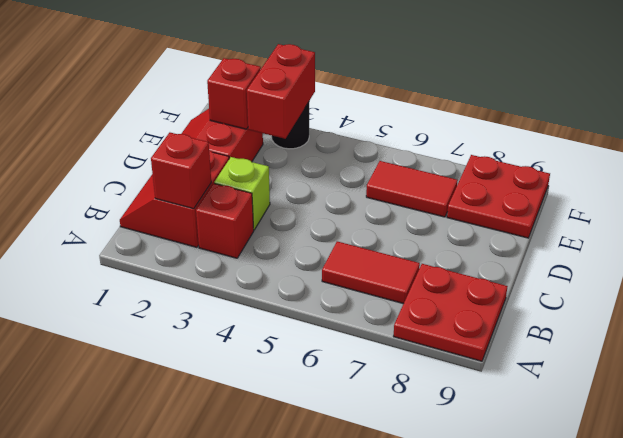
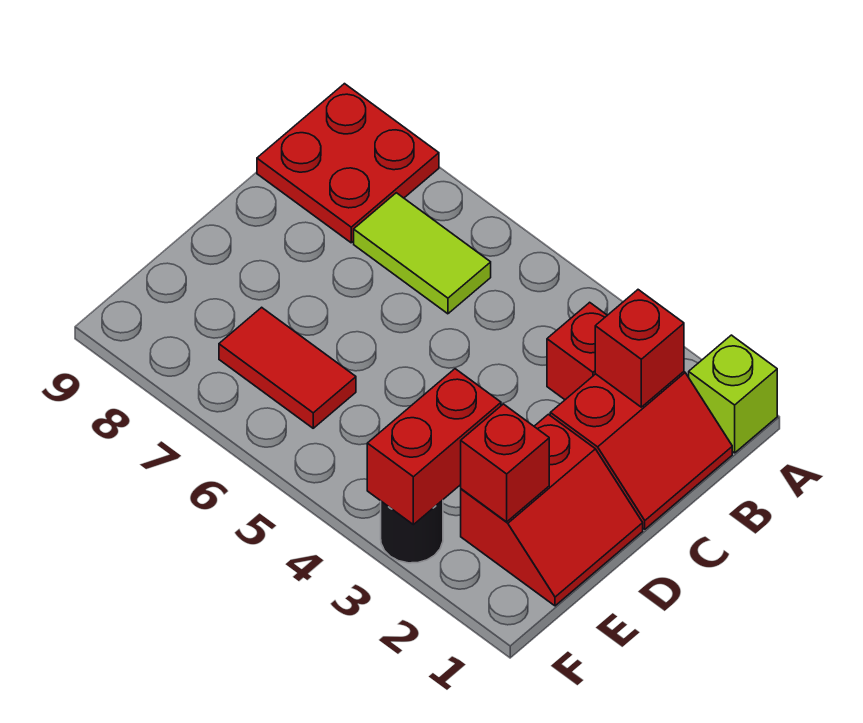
red tile B6:B7 level 1 -> lime tile B6:B7 level 1
lime brick C3 level 1 -> lime brick A1 level 1
red plate E8:F9 level 1 -> none

